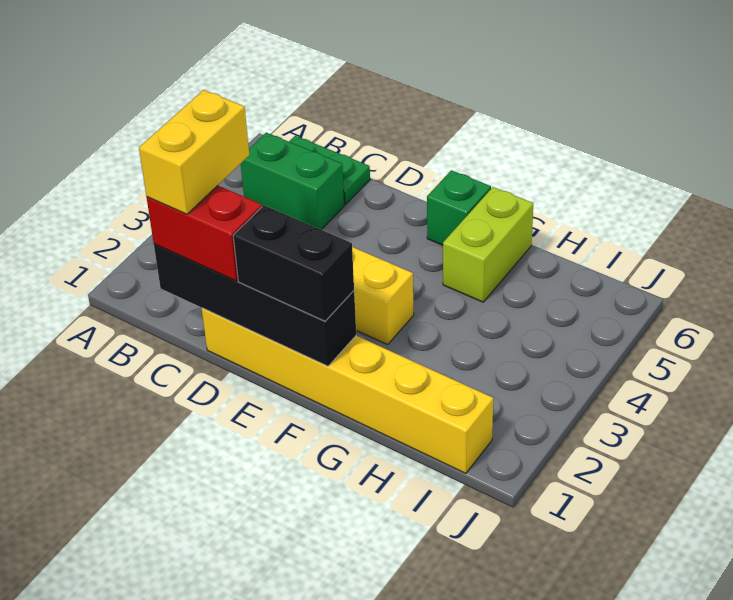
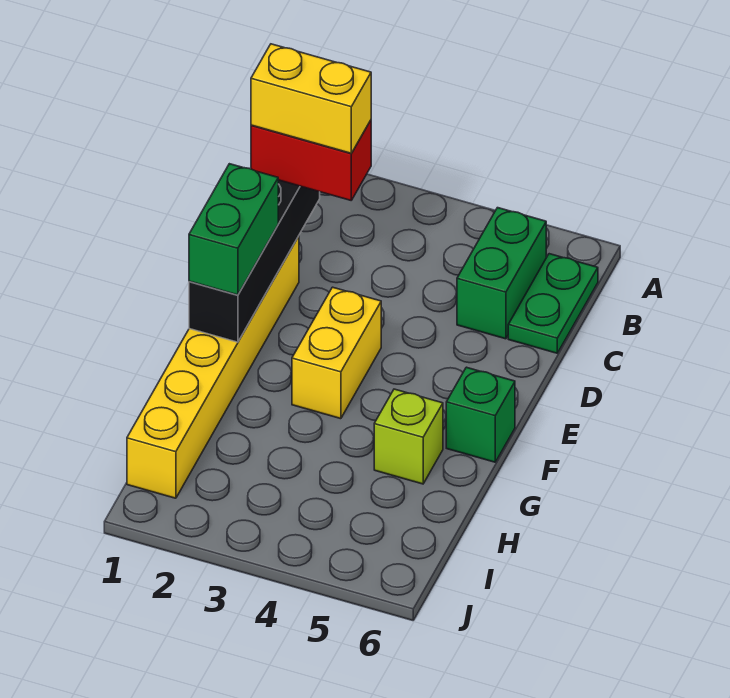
red brick C1:D1 level 3 -> red brick C1:C2 level 3
black brick E1:F1 level 3 -> green brick E1:F1 level 3
lime brick G5:G6 level 1 -> lime brick G5 level 1

